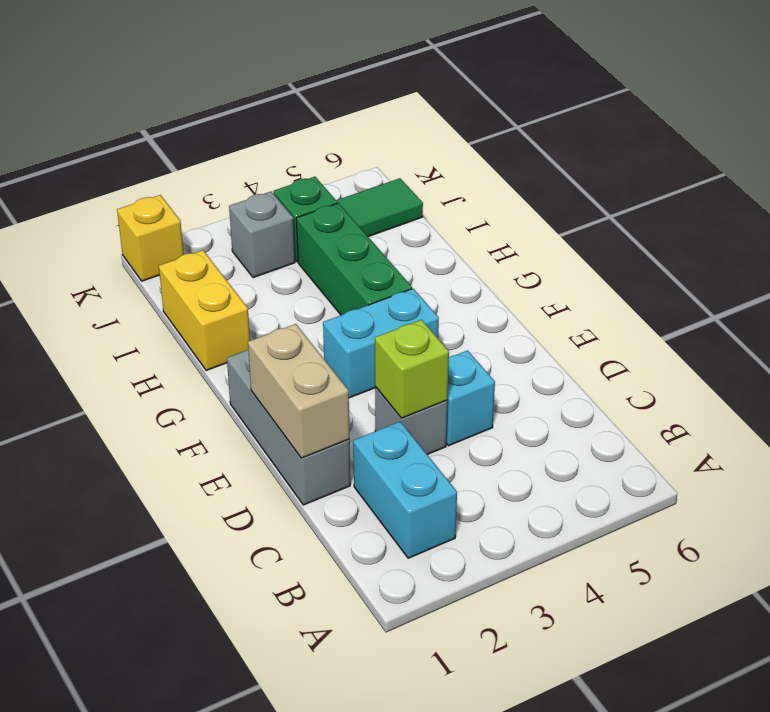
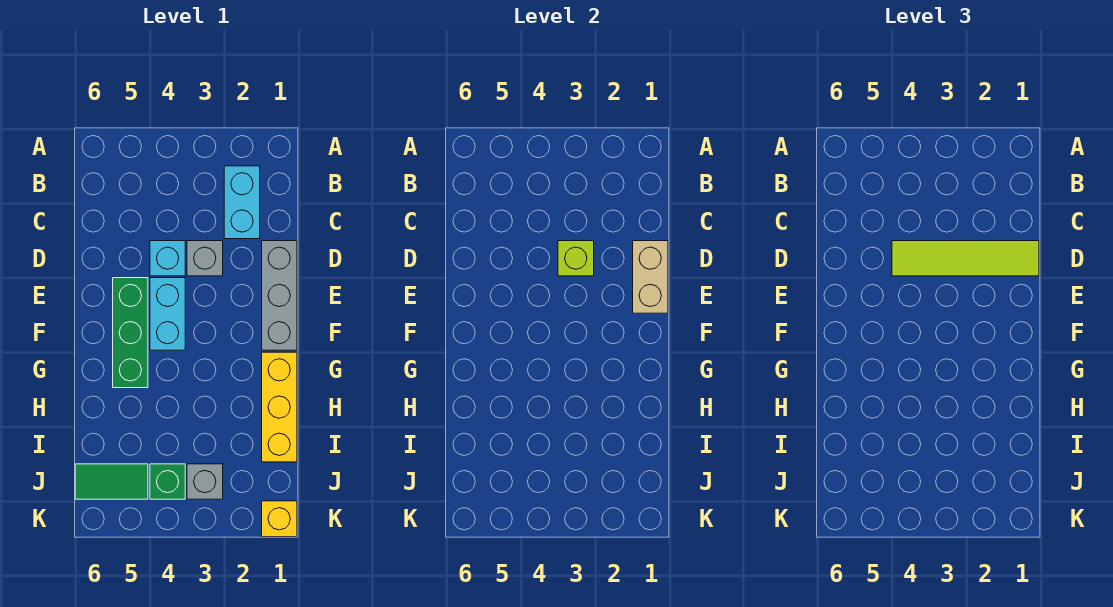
none -> lime tile D1:D4 level 3
cyan brick F3:F4 level 1 -> cyan brick E4:F4 level 1
green brick G4:I4 level 1 -> green brick E5:G5 level 1
yellow brick H1:I1 level 1 -> yellow brick G1:I1 level 1

